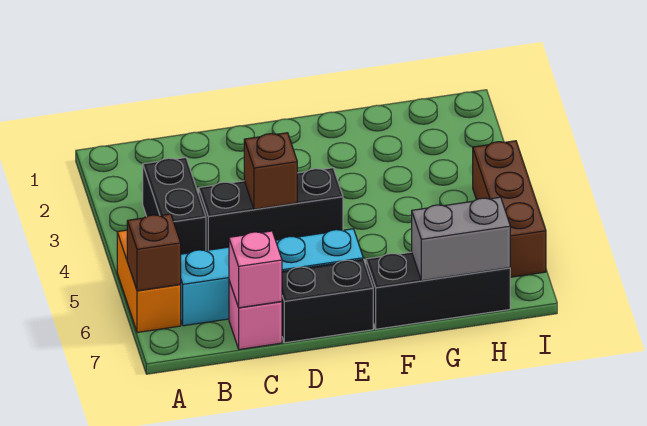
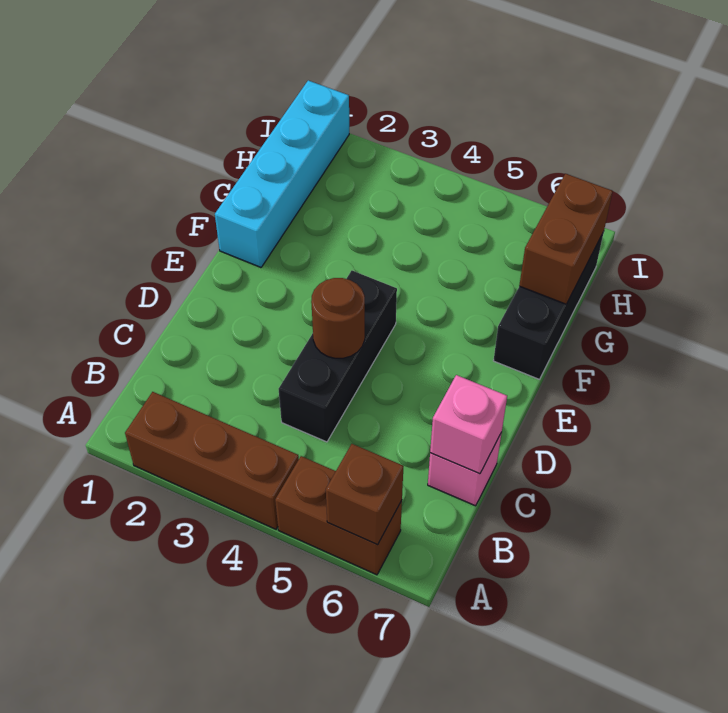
orange brick A5:A6 level 1 -> brown brick A5:A6 level 1
black brick B3:B4 level 1 -> none
cyan brick B6:E6 level 1 -> cyan brick F1:I1 level 1
brown brick D4 level 2 -> brown round brick D4 level 2
black brick D7:E7 level 1 -> none
grey brick G7:H7 level 2 -> brown brick G7:H7 level 2
brown brick I4:I6 level 1 -> brown brick A2:A4 level 1

